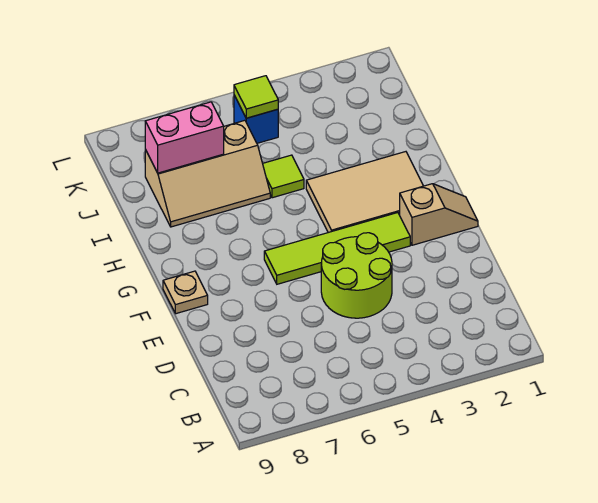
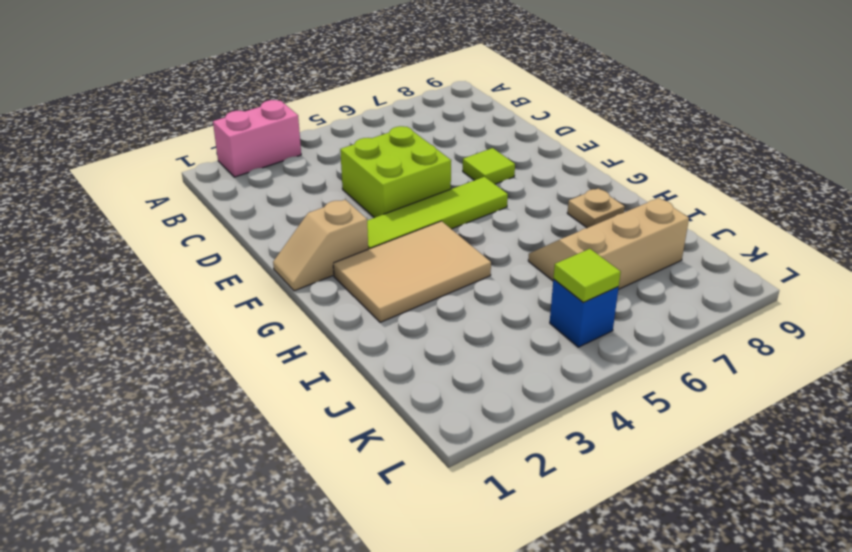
lime round brick D4:E5 level 1 -> lime brick D4:E5 level 1
tan plate F9 level 1 -> tan plate H8 level 1
lime tile I5 level 1 -> lime tile E7 level 1
pink brick J7:J8 level 2 -> pink brick A2:A3 level 1

